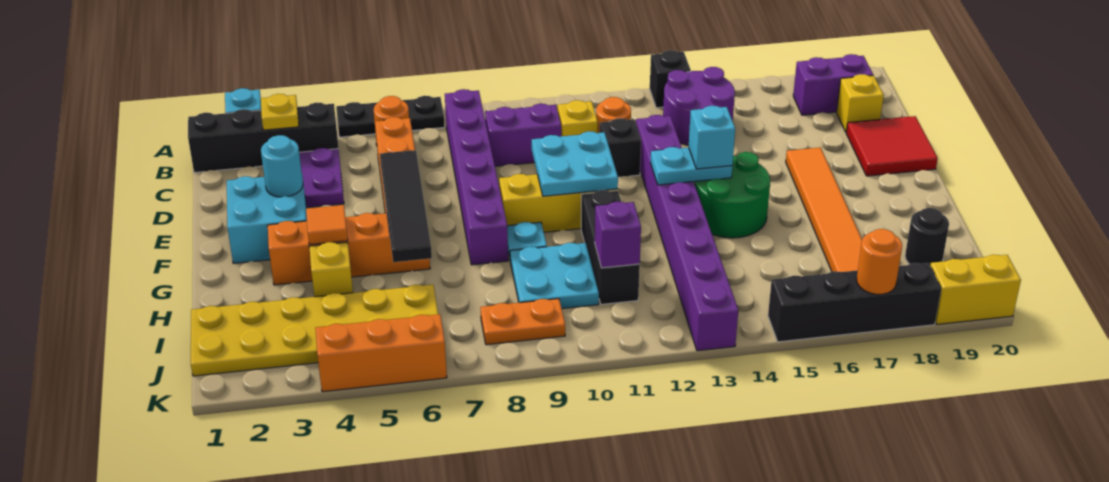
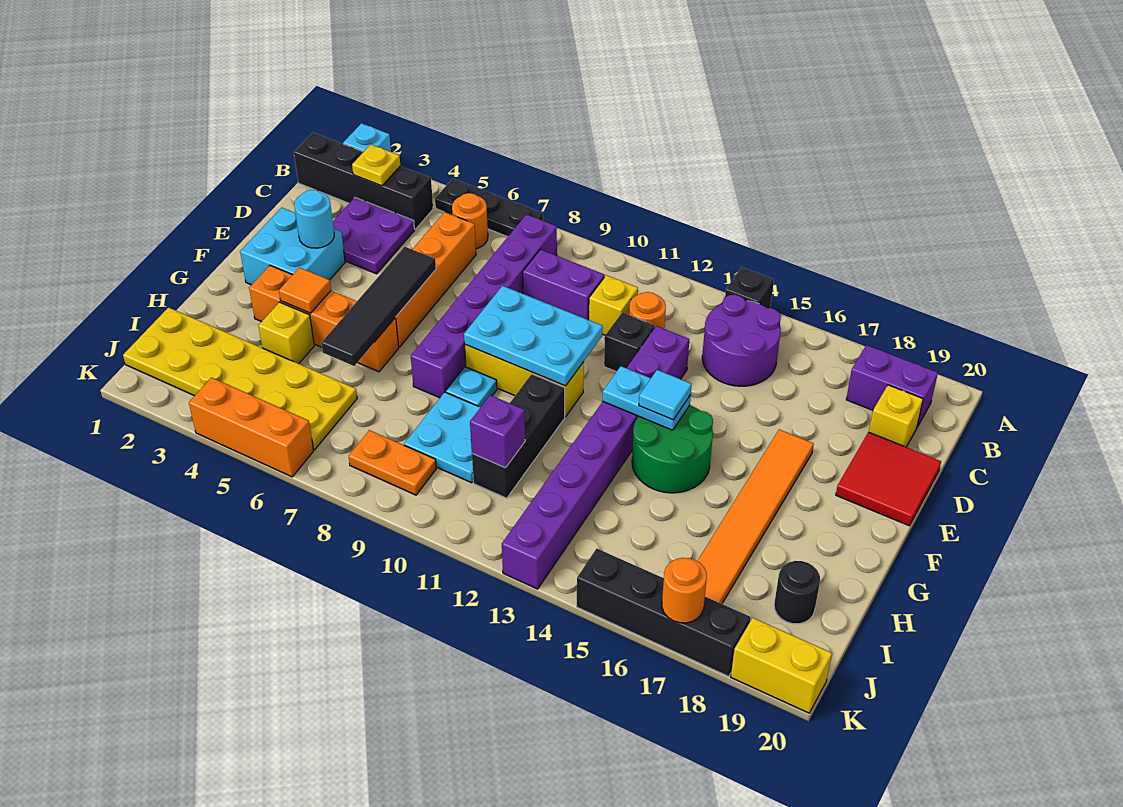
cyan plate E10:F11 level 2 -> cyan plate E9:F11 level 2
cyan brick F14 level 3 -> cyan tile F14 level 3

